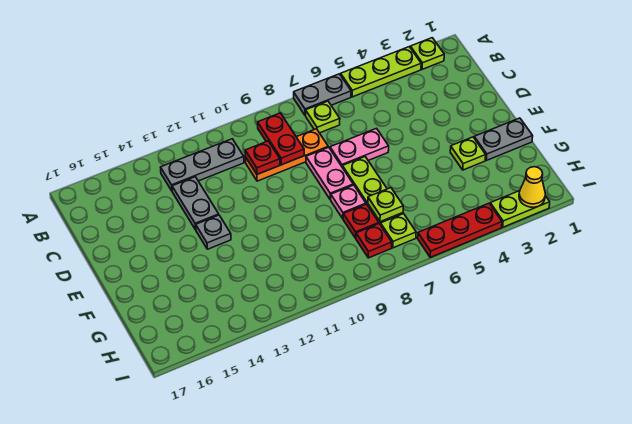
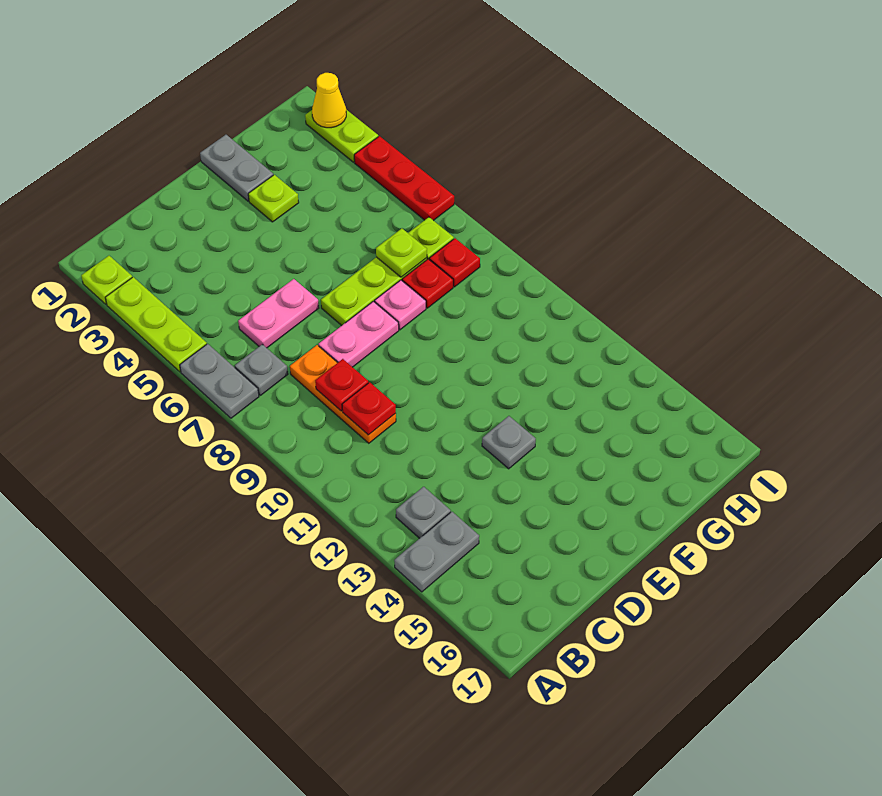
lime plate B7 level 1 -> grey plate B7 level 1
red plate B9:C9 level 2 -> red plate C9 level 2
grey plate B11:B13 level 1 -> grey plate B13 level 1
grey plate C13:D13 level 1 -> grey plate A14:B14 level 1
pink plate D6:D7 level 1 -> pink plate C6:D6 level 1

